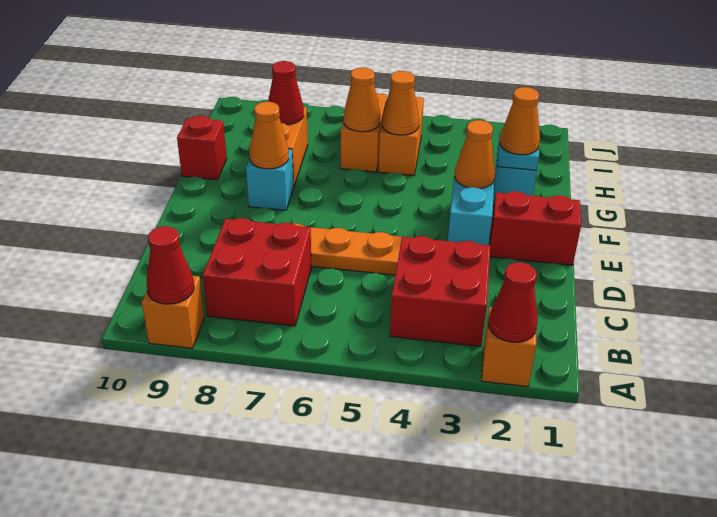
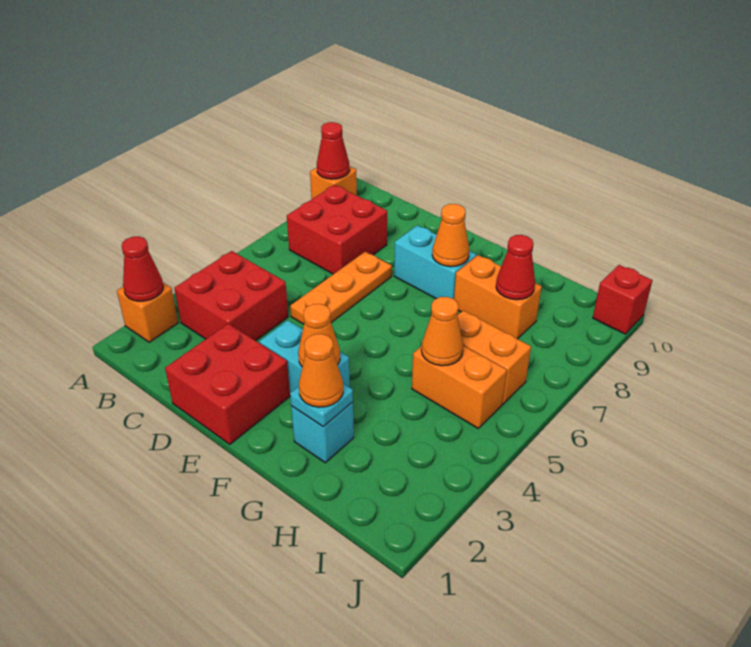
red brick E1:E2 level 1 -> red brick D1:E2 level 1
cyan brick F8 level 1 -> cyan brick E8:F8 level 1
red brick G10 level 1 -> red brick J10 level 1
orange cone H6 level 2 -> none

